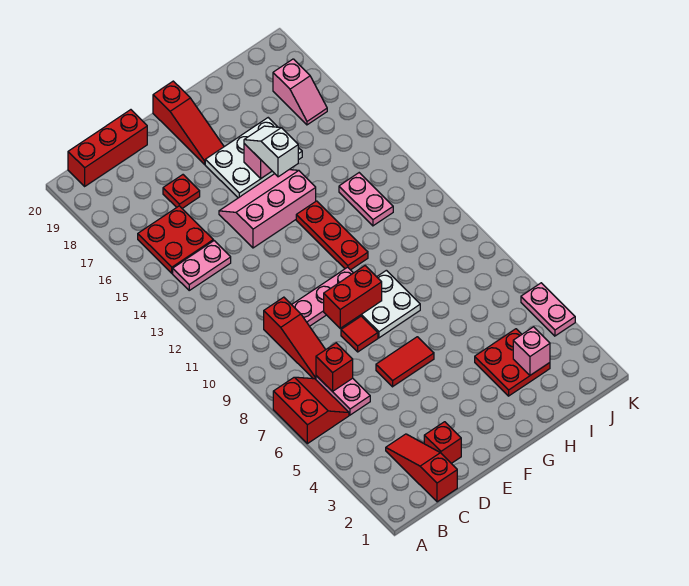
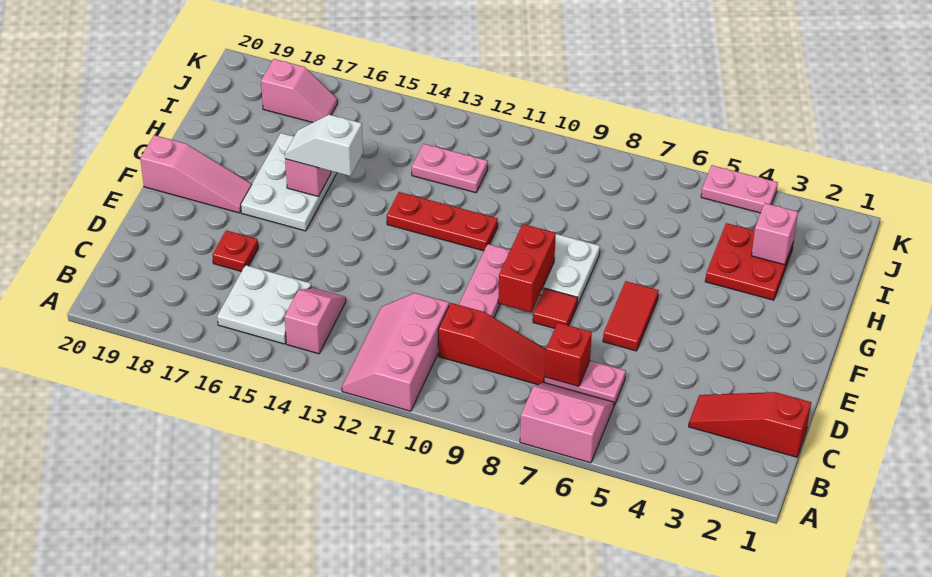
red slope A6:B7 level 1 top A -> pink slope A6:B7 level 1 top A
pink plate B14:C14 level 1 -> pink slope B14:C14 level 1 top B
red plate B15:C16 level 1 -> white plate B15:C16 level 1
red brick B20:D20 level 1 -> none
red brick D2 level 1 -> none
pink slope E14:G15 level 1 top 14 -> pink slope A11:C12 level 1 top 11
red slope F18:F20 level 1 top 20 -> pink slope F18:F20 level 1 top 20

